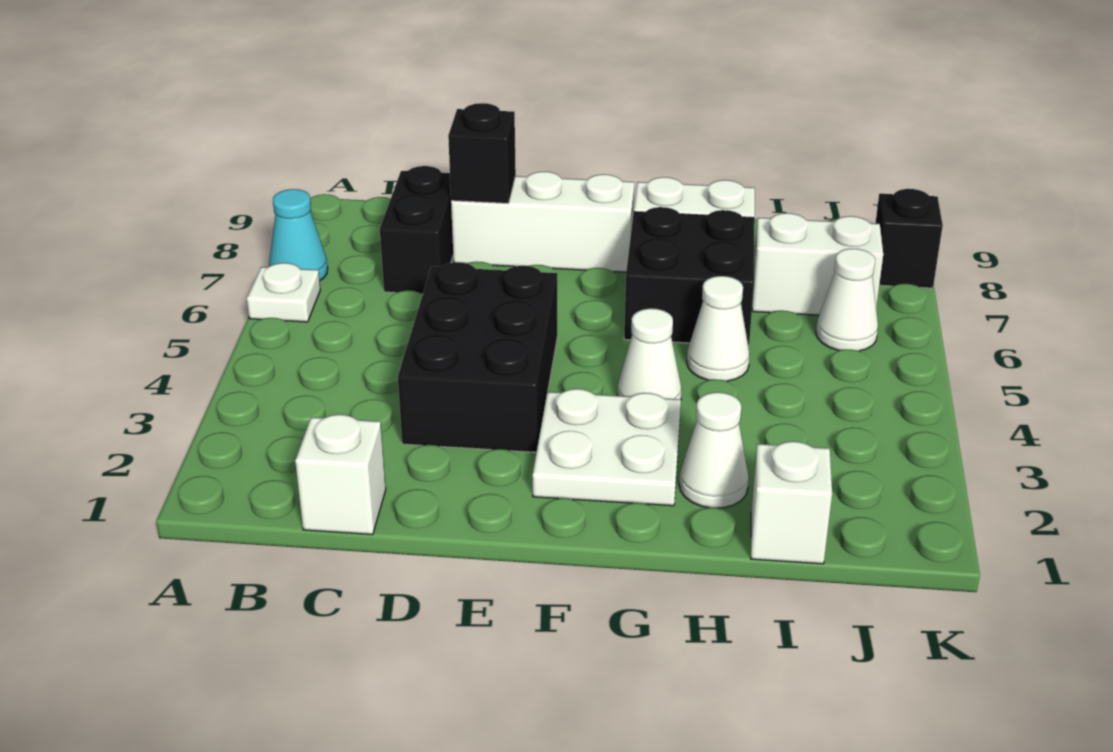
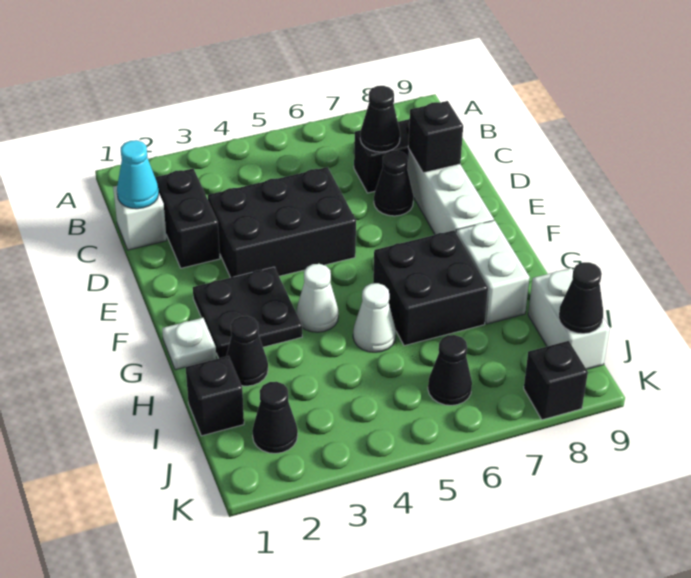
white plate A6 level 1 -> white plate G1 level 1
cyan cone A7 level 1 -> cyan cone C1 level 2
none -> black brick C2:D2 level 1
none -> black cone C7 level 2
none -> black cone D7 level 1
white plate F2:G3 level 1 -> black plate F2:G3 level 1
white cone H2 level 1 -> black cone H2 level 1
white brick I1 level 1 -> black brick I1 level 1
white brick I7:J7 level 1 -> white brick I9:J9 level 1
none -> black cone J2 level 1
white cone J6 level 1 -> black cone J6 level 1
none -> black cone J9 level 2

